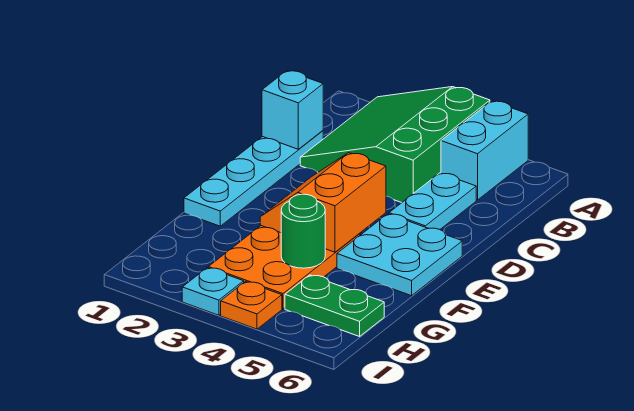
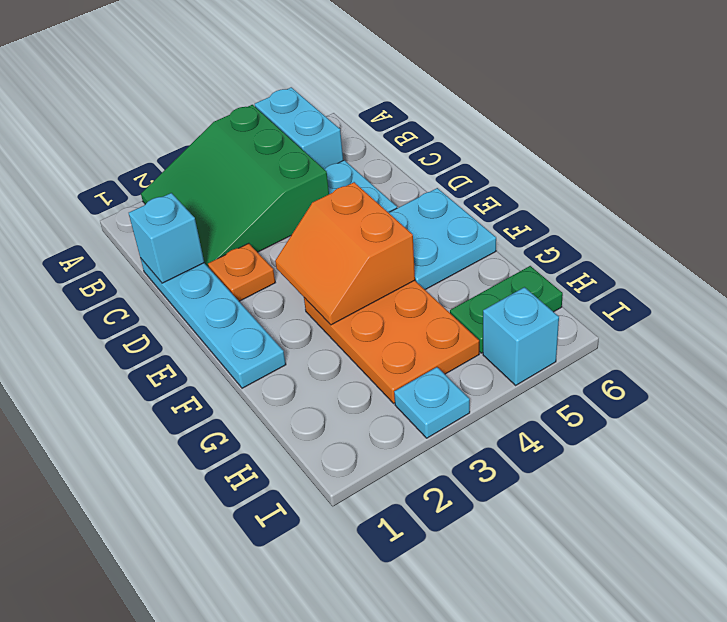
green round brick G4 level 2 -> none
orange plate I4 level 1 -> orange plate D2 level 1
none -> cyan brick I5 level 1

